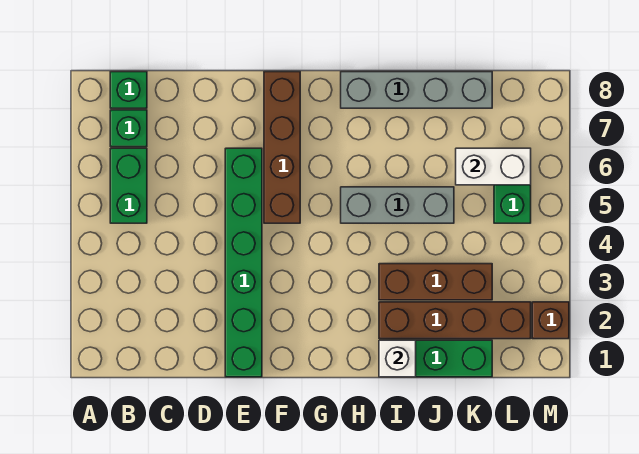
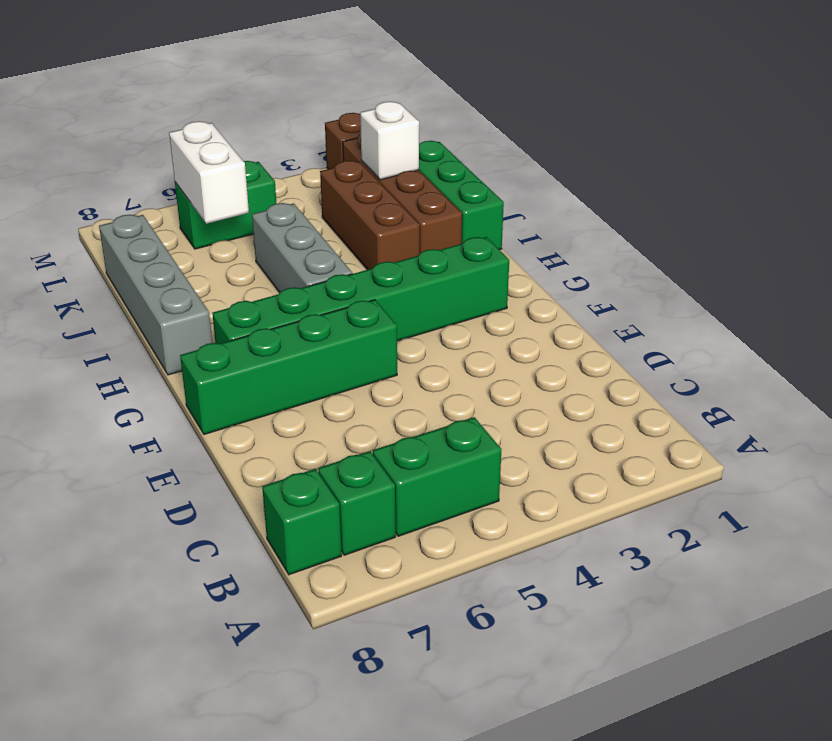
green brick E1:E6 level 1 -> green brick G2:G7 level 1
brown brick F5:F8 level 1 -> green brick F5:F8 level 1
white brick I1 level 2 -> white brick K2 level 2

